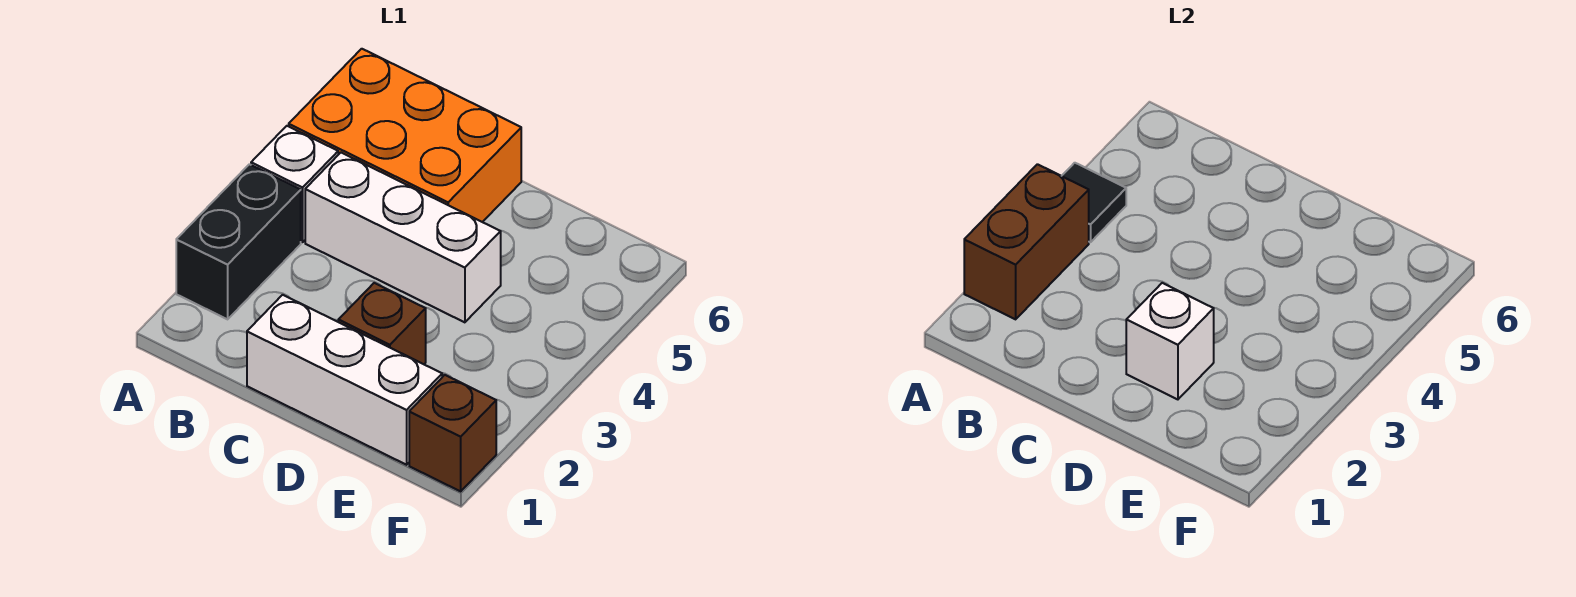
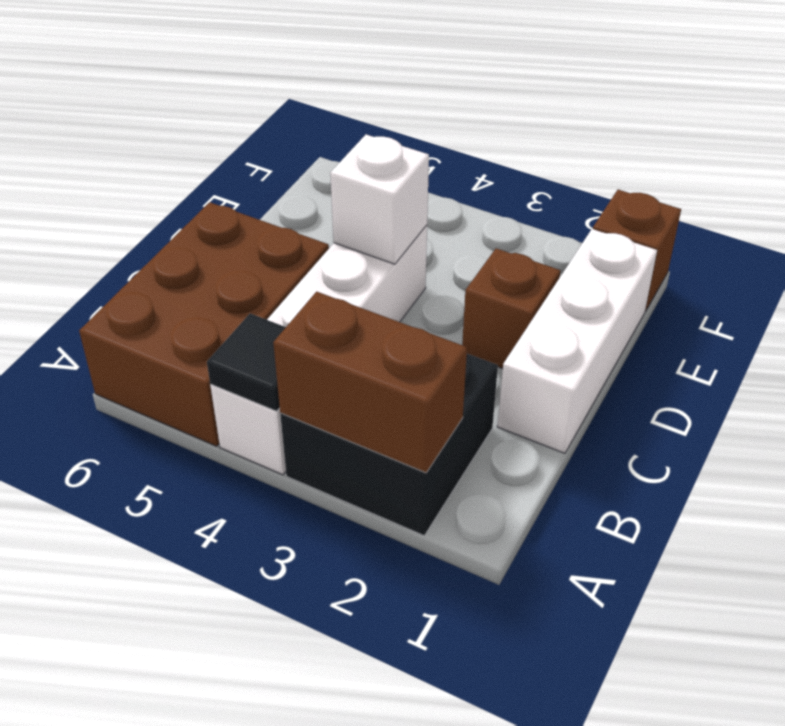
black brick A2:A3 level 1 -> black brick A2:B3 level 1
orange brick A5:C6 level 1 -> brown brick A5:C6 level 1
white brick D2 level 2 -> white brick D4 level 2

